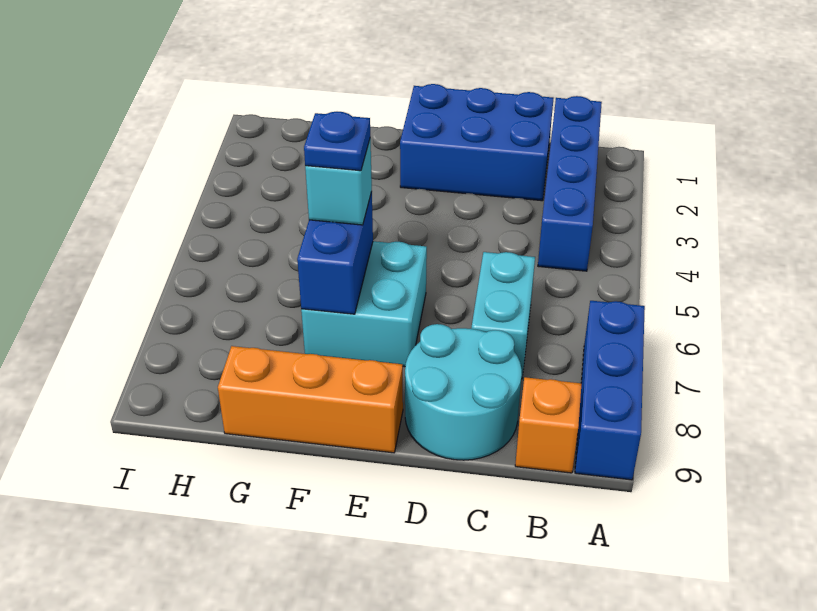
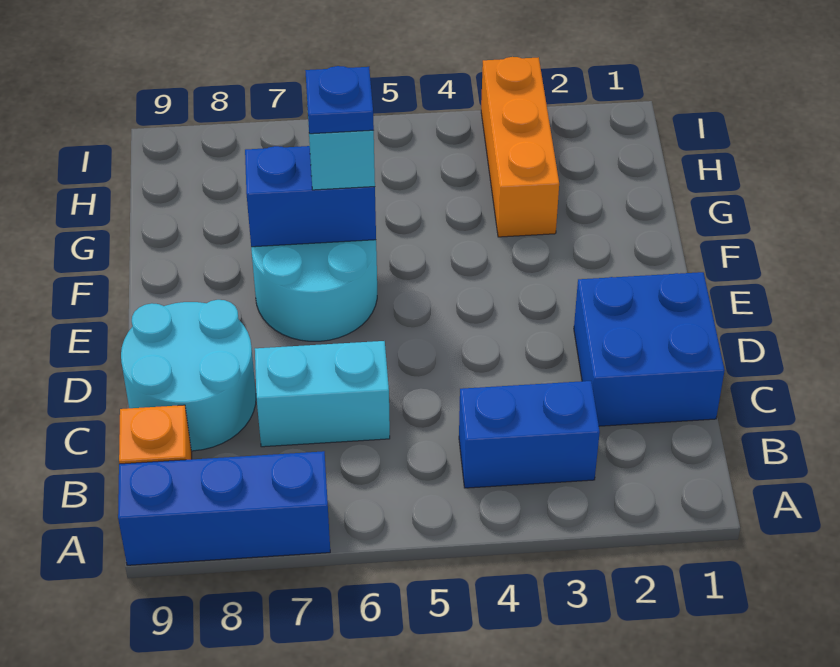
blue brick B1:B4 level 1 -> blue brick B3:B4 level 1
blue brick C1:E2 level 1 -> blue brick C1:D2 level 1
cyan brick E6:F7 level 1 -> cyan round brick E6:F7 level 1
orange brick E9:G9 level 1 -> orange brick G3:I3 level 1

